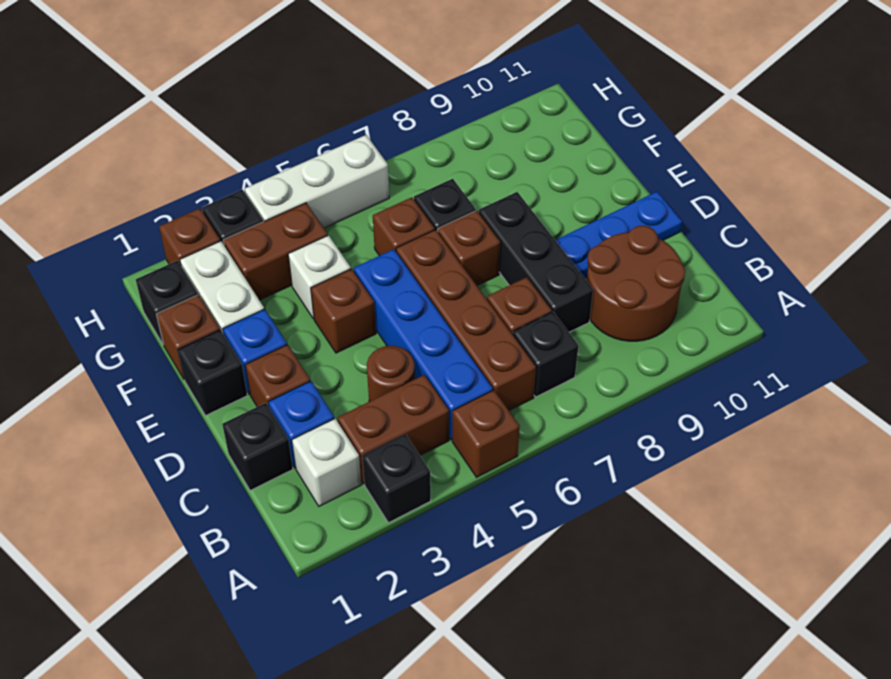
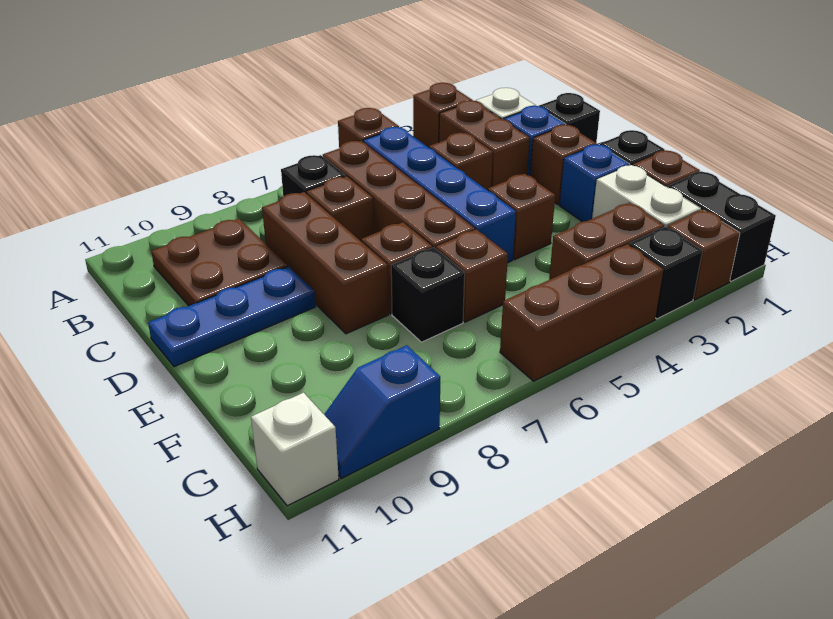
black brick A3 level 1 -> brown brick A3 level 1
brown brick B3:B4 level 1 -> brown brick B3:C3 level 1
brown round brick B9:C10 level 1 -> brown plate B9:C10 level 1
brown round brick C4 level 1 -> brown brick C4 level 1
black brick C8:E8 level 1 -> brown brick C8:E8 level 1
white brick F4 level 1 -> white brick H11 level 1
black brick G1 level 1 -> black brick G1:H1 level 1
white brick H4:H6 level 1 -> brown brick H4:H6 level 1
none -> blue slope H9:H10 level 1 top 9

